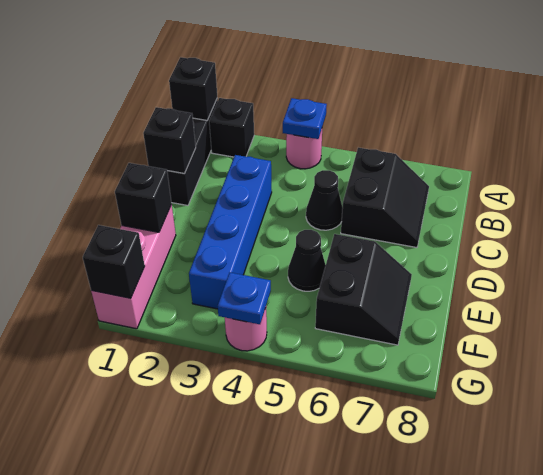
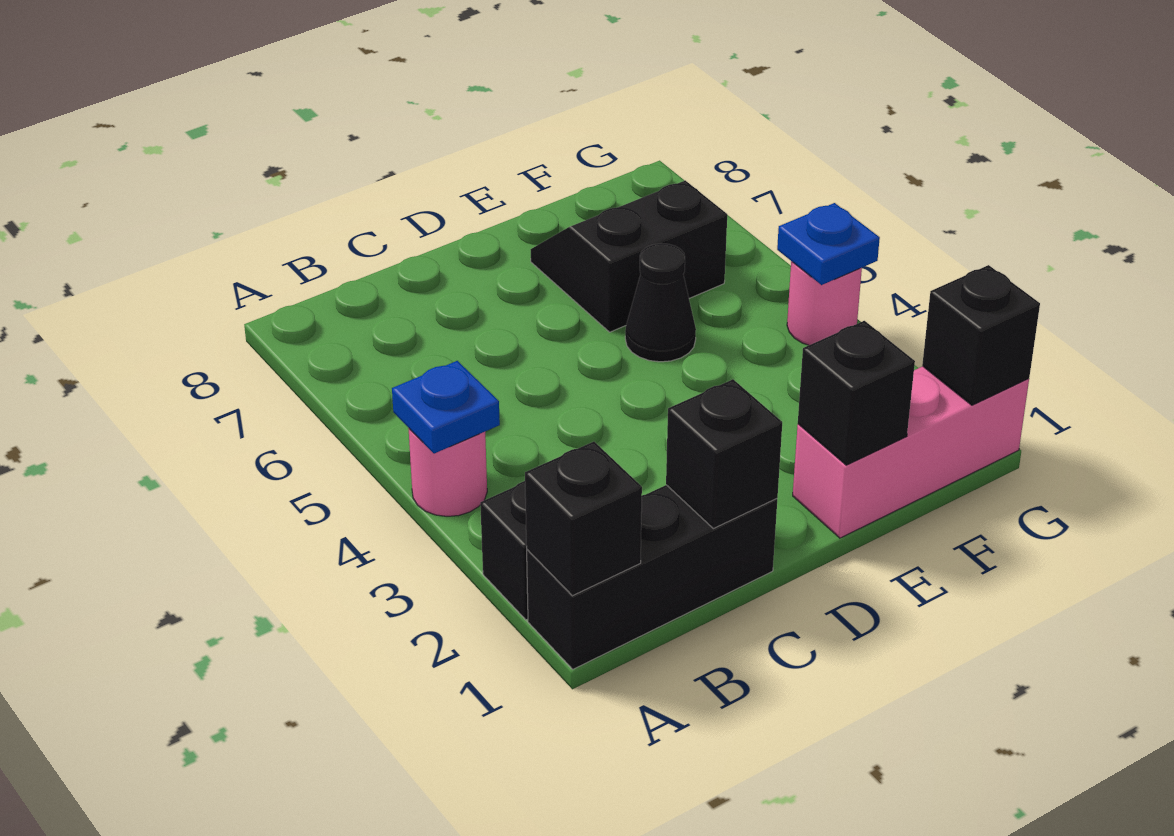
black slope B6:C7 level 1 top 6 -> none
blue brick C3:F3 level 1 -> none
black cone C5 level 1 -> none

